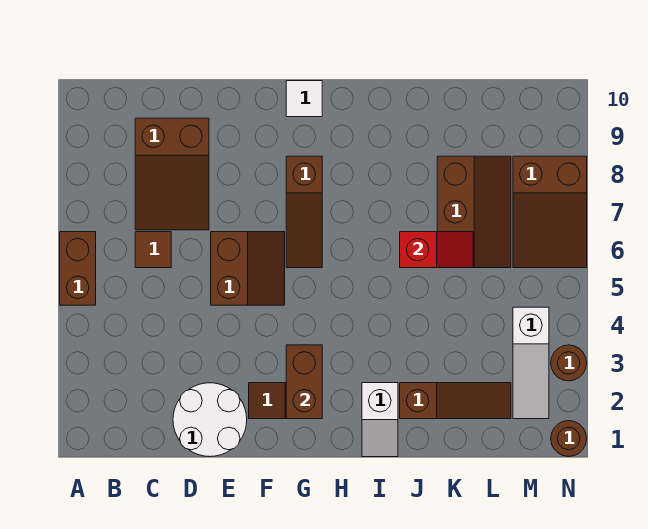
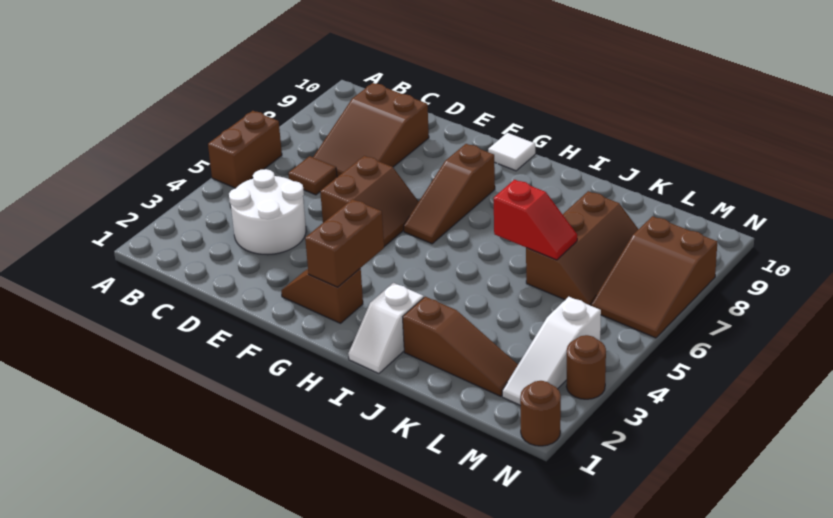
white round brick D1:E2 level 1 -> white round brick C3:D4 level 1

